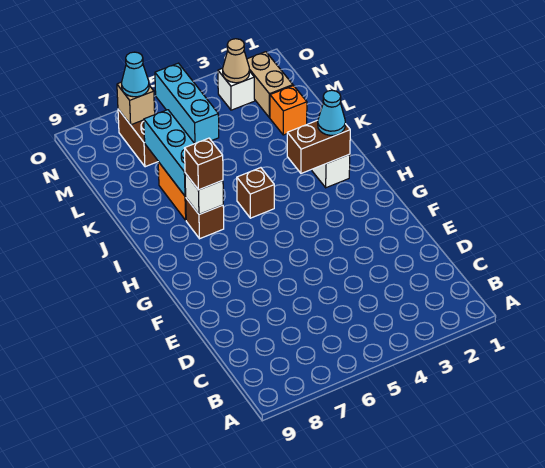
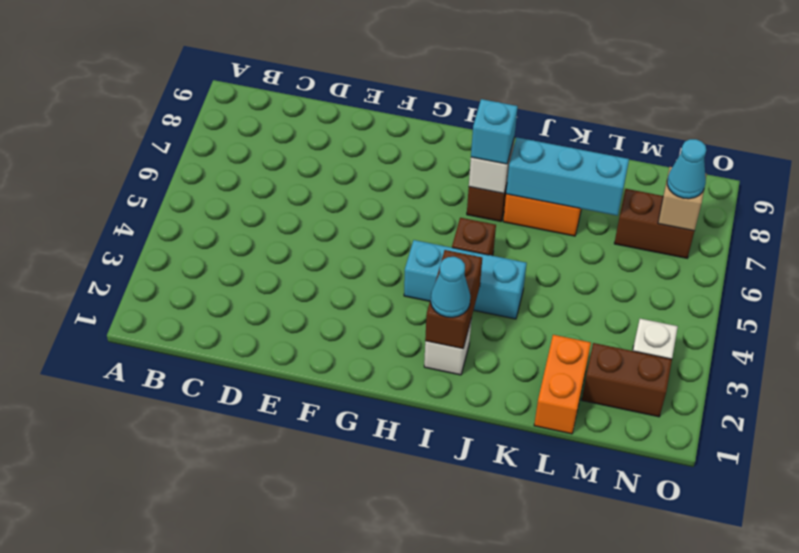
brown brick I7 level 3 -> cyan brick I7 level 3
orange brick L2 level 1 -> orange brick L1:L2 level 1
tan brick M2:N2 level 1 -> brown brick M2:N2 level 1
cyan brick M5:O5 level 1 -> cyan brick H4:J4 level 1
tan cone N3 level 2 -> none

